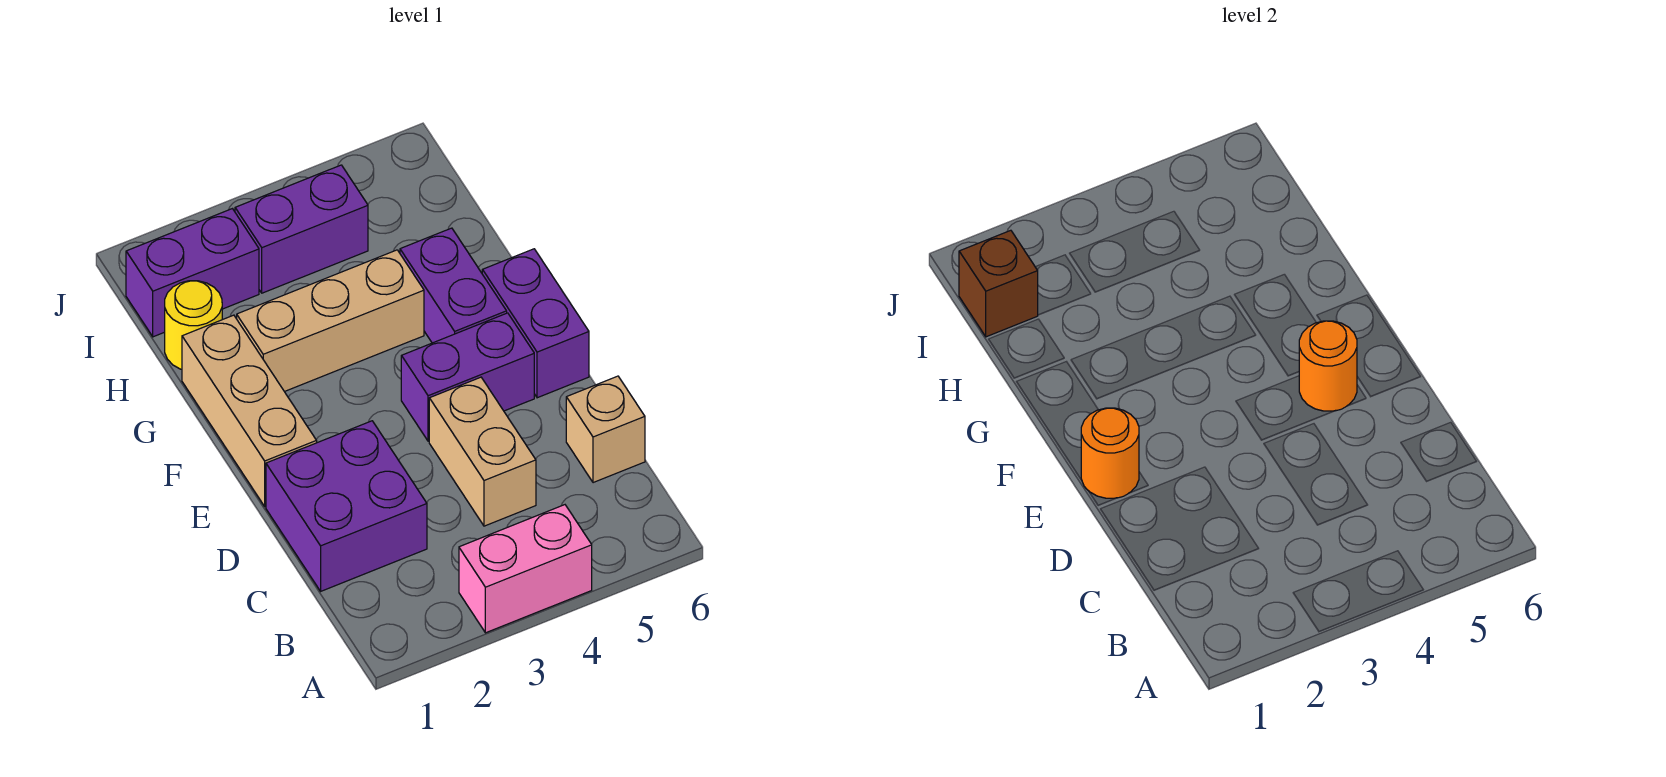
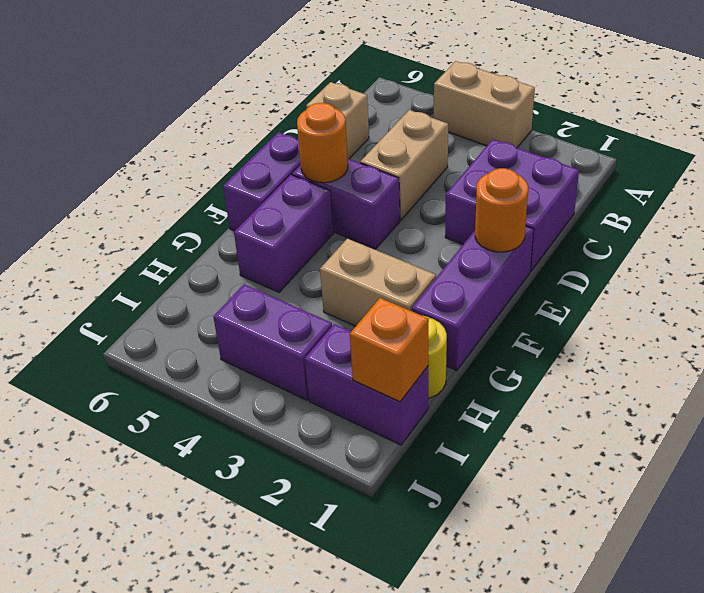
pink brick A3:A4 level 1 -> tan brick A3:A4 level 1
tan brick E1:G1 level 1 -> purple brick E1:G1 level 1
tan brick G2:G4 level 1 -> tan brick G2:G3 level 1
brown brick I1 level 2 -> orange brick I1 level 2

